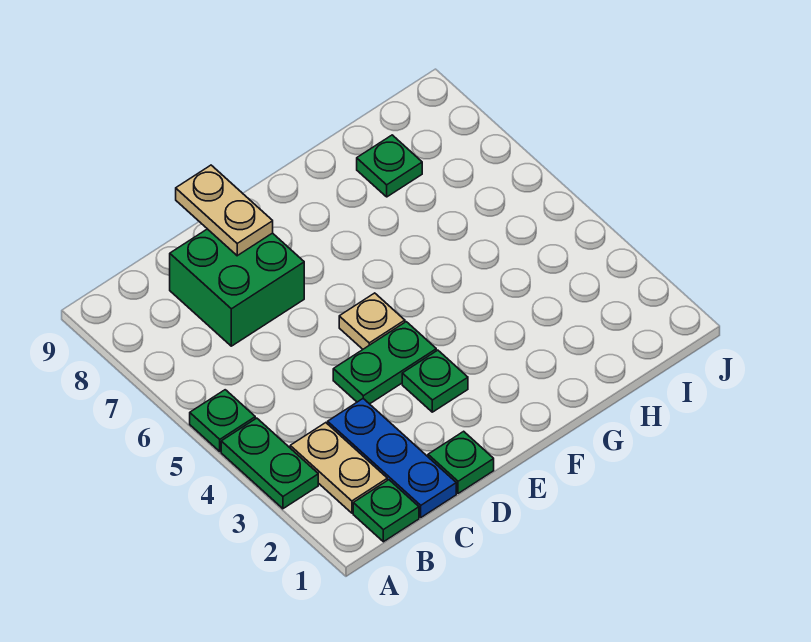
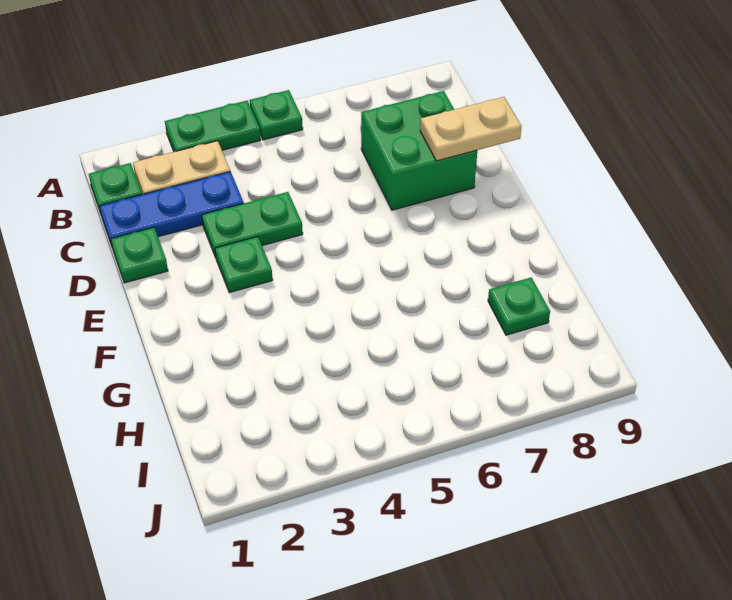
green plate D4:E4 level 1 -> green plate D3:D4 level 1
tan plate E5 level 1 -> none

